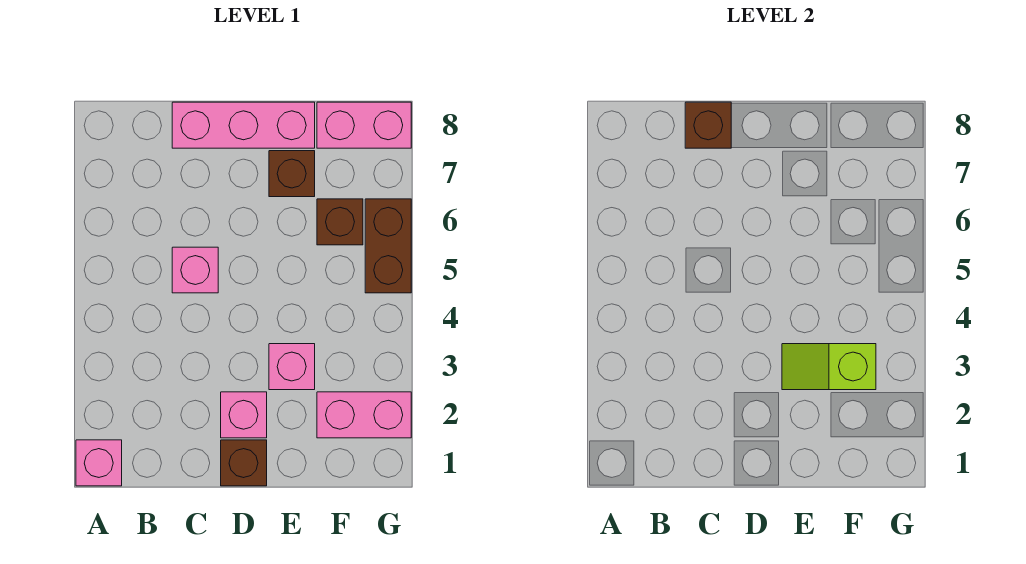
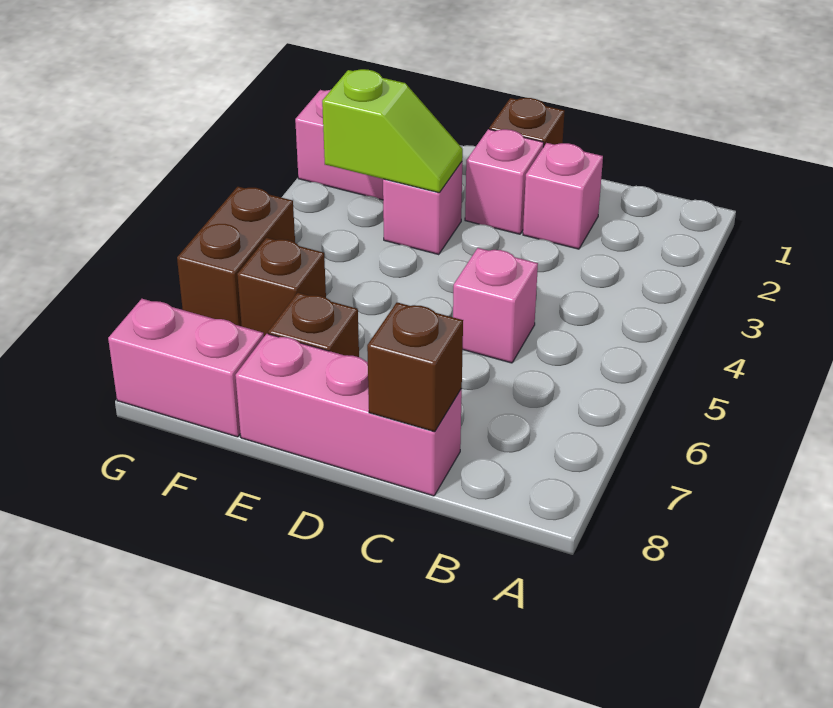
pink brick A1 level 1 -> pink brick C2 level 1

